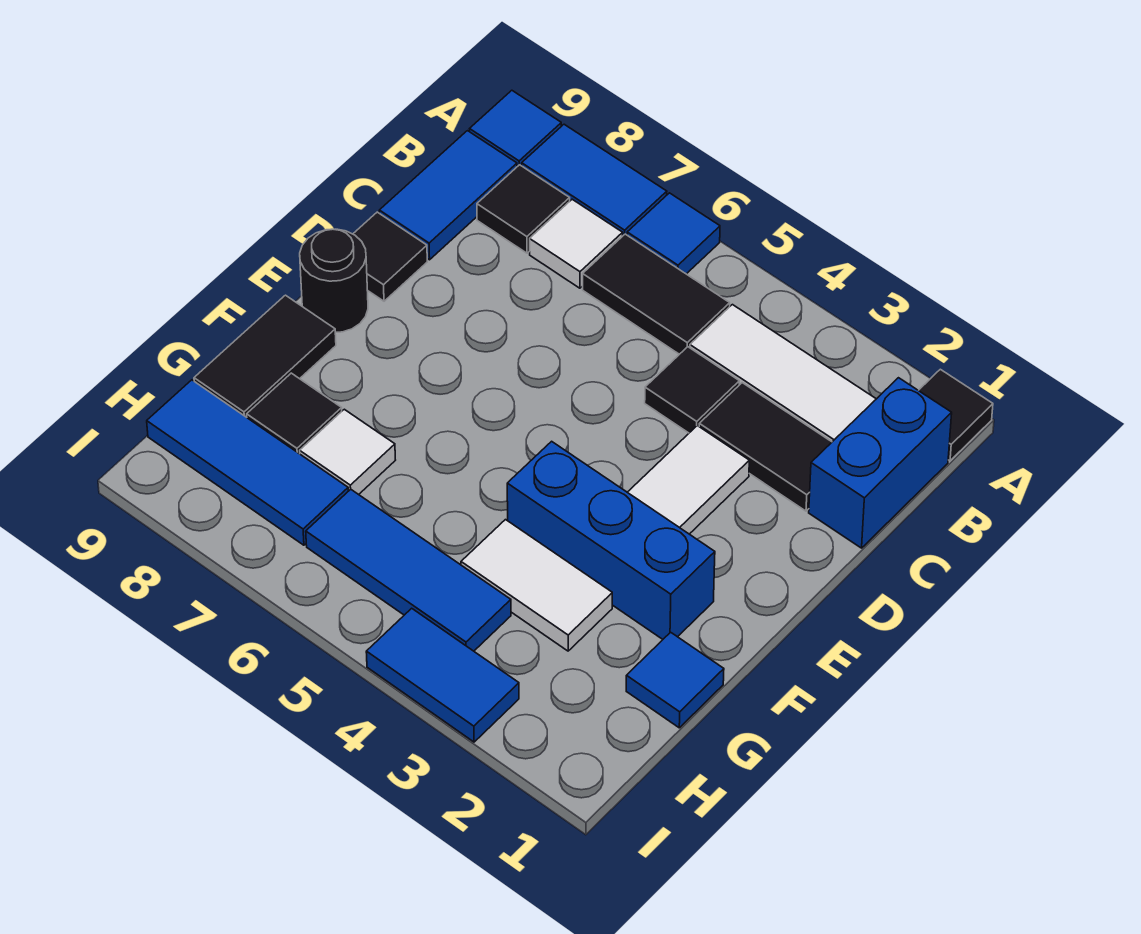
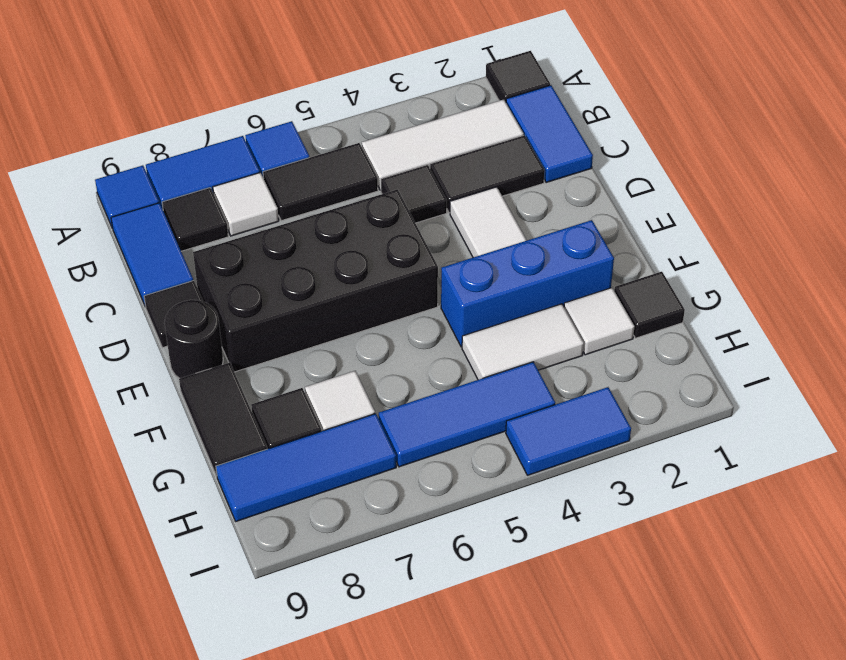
blue brick B1:C1 level 1 -> blue tile B1:C1 level 1
none -> black brick D5:E8 level 1
blue tile G1 level 1 -> black tile G1 level 1
none -> white tile G2 level 1

